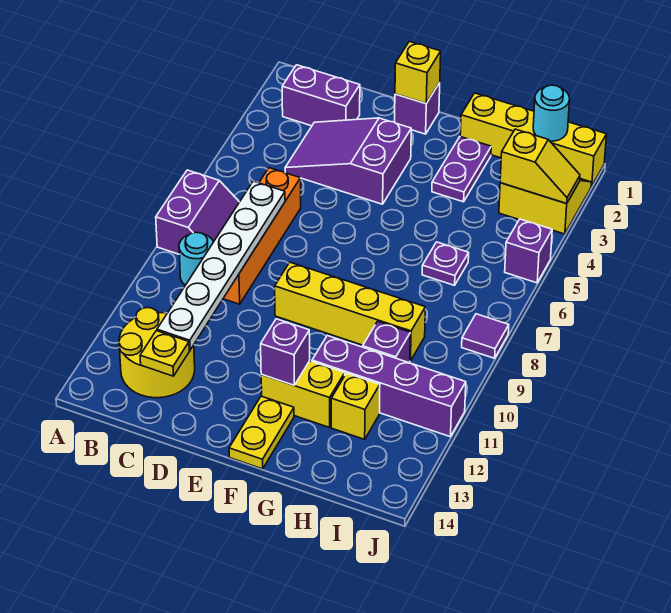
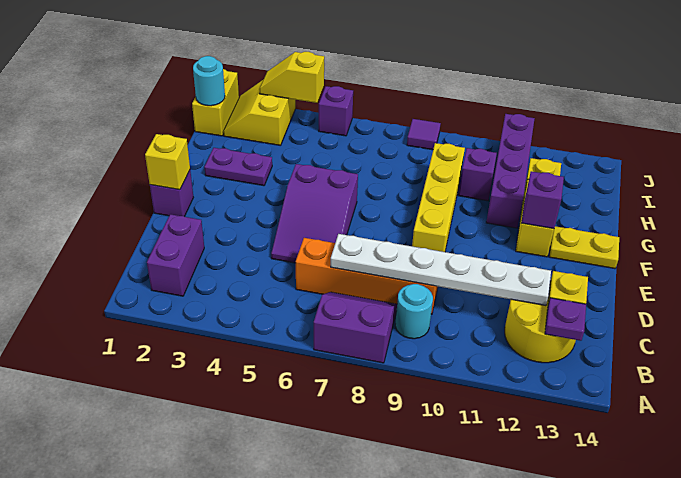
purple slope C3:E4 level 1 top E -> purple slope D5:F6 level 1 top F
yellow brick G1:J1 level 1 -> yellow brick I1:J1 level 1
purple plate H6 level 1 -> purple plate B13 level 2
yellow slope I3:J3 level 2 top I -> yellow slope J3:J4 level 2 top 4

